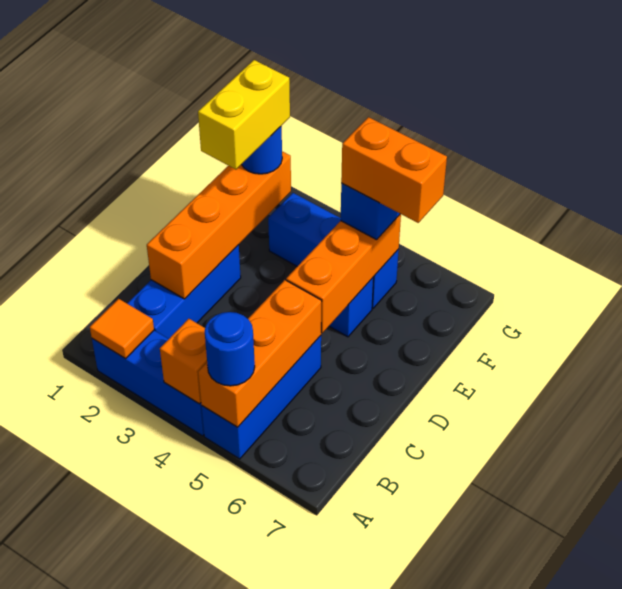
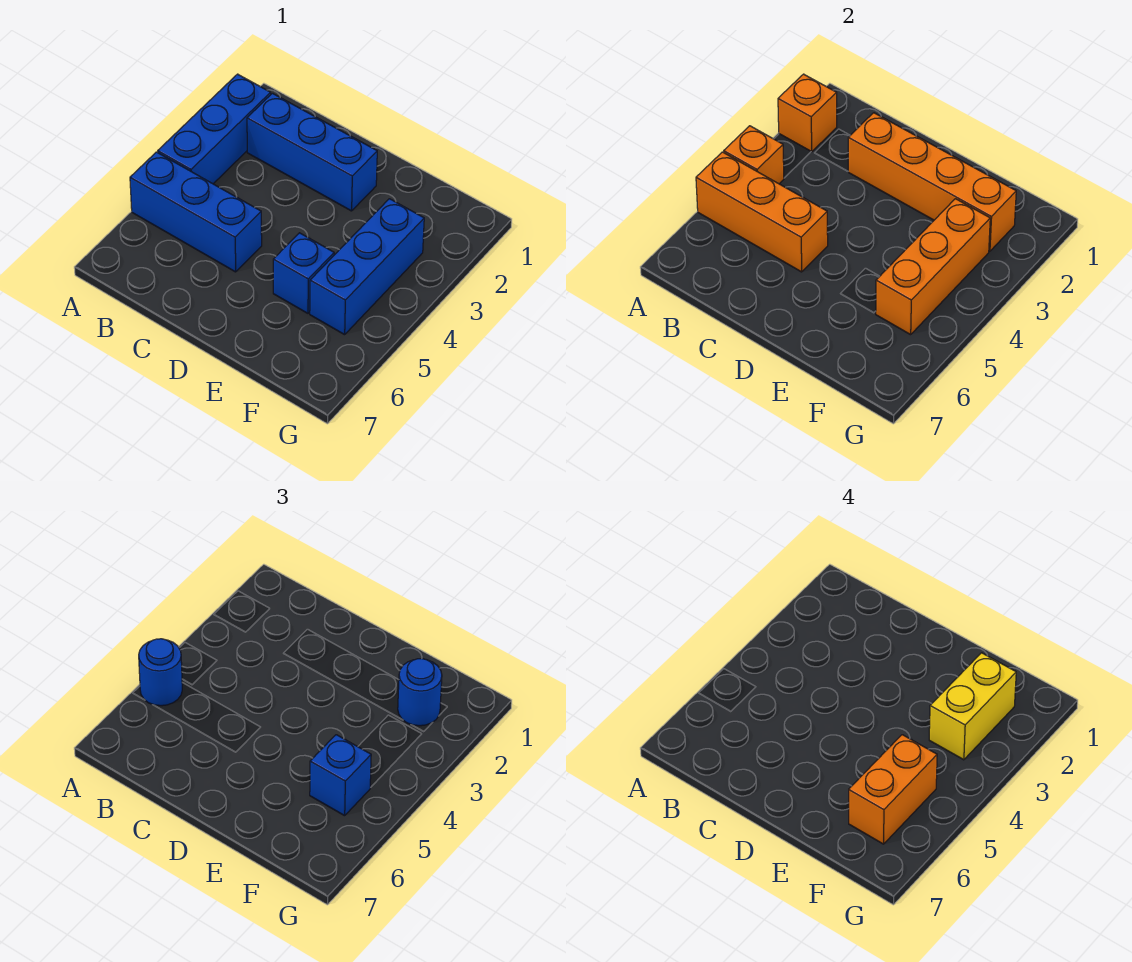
orange tile A2 level 2 -> orange brick A2 level 2
orange brick D5:F5 level 2 -> orange brick F3:F5 level 2
yellow brick E2:F2 level 4 -> yellow brick F2:F3 level 4

